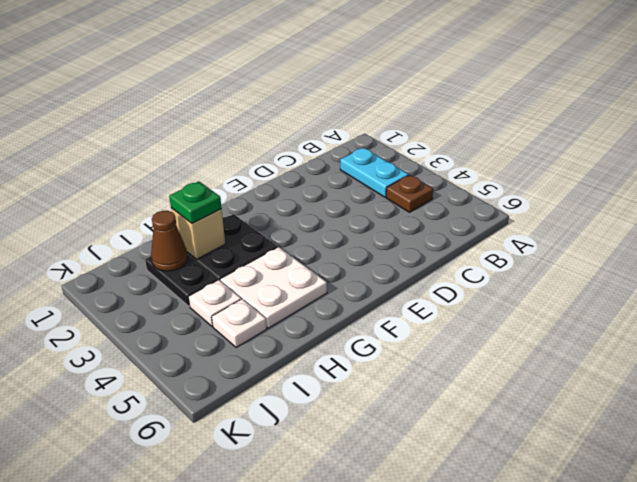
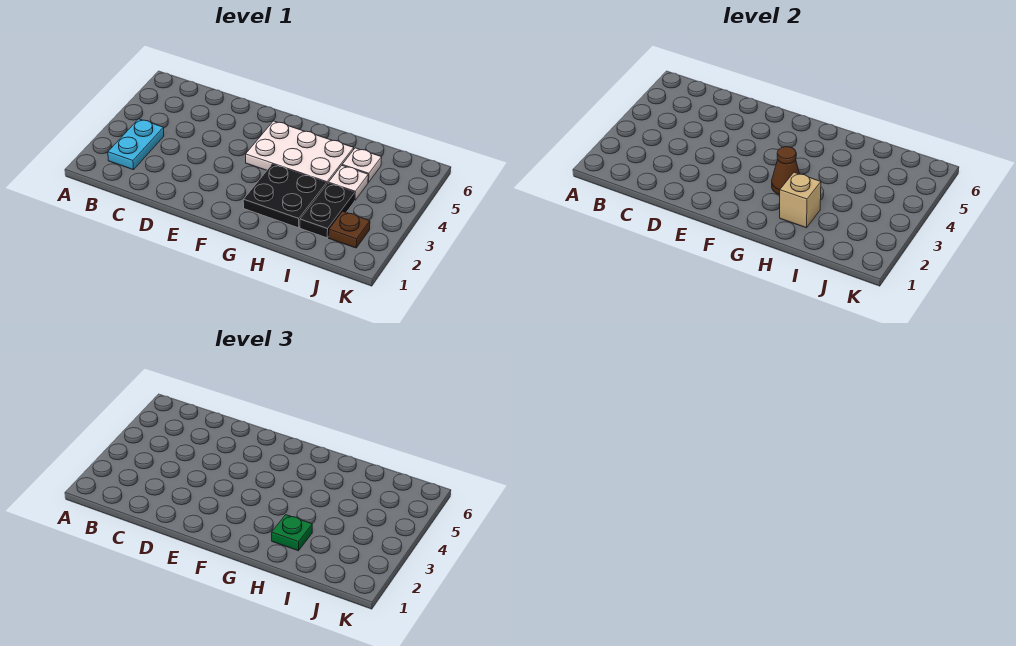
brown plate B4 level 1 -> brown plate J2 level 1
white plate G4:H5 level 1 -> white plate F4:H5 level 1
brown cone I2 level 2 -> brown cone G3 level 2

